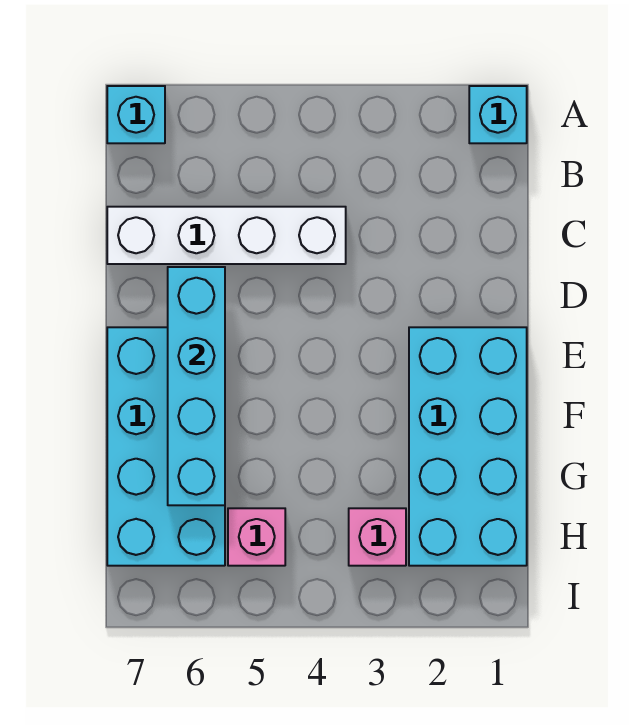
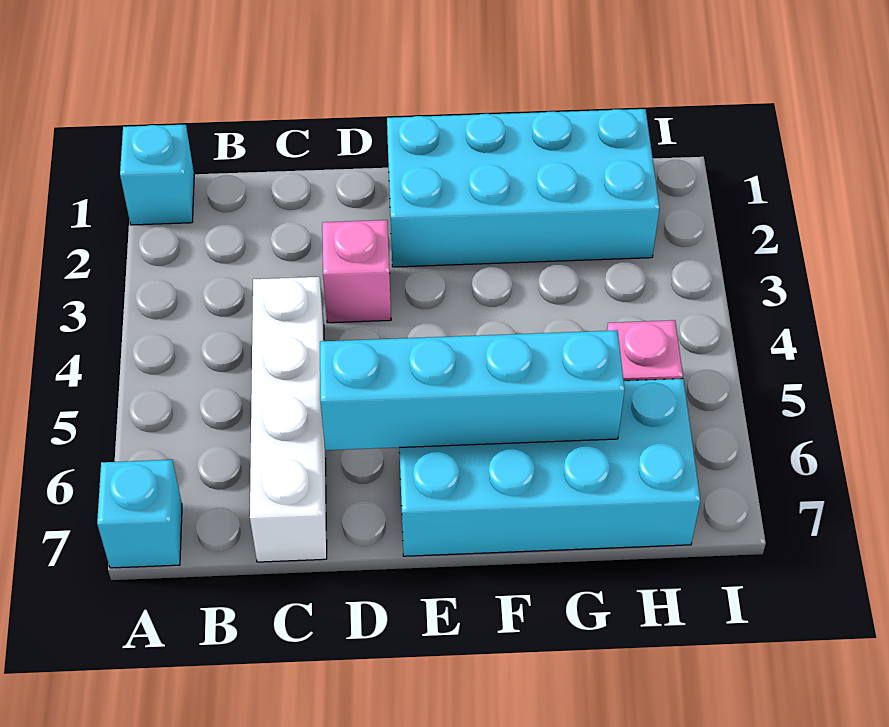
pink brick H3 level 1 -> pink brick D3 level 1

